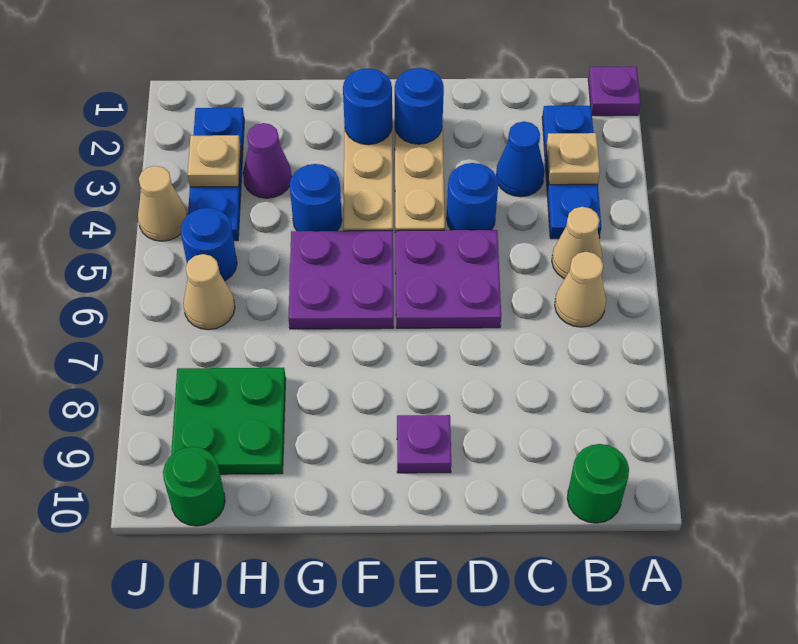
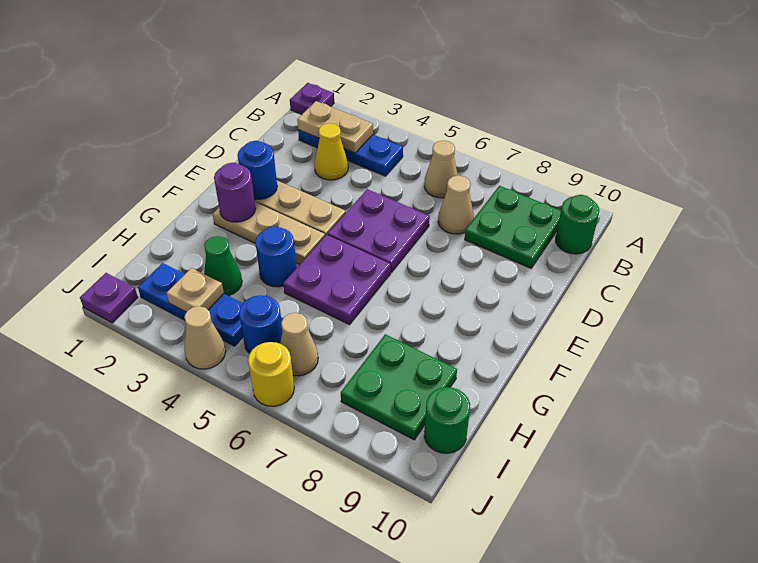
tan plate B3 level 2 -> tan plate B2:B3 level 2
tan cone B5 level 1 -> tan cone C7 level 1
none -> green plate B8:C9 level 1
blue cone C3 level 1 -> yellow cone C3 level 1
blue round brick D4 level 1 -> none
purple plate E9 level 1 -> purple plate J1 level 1
blue round brick F2 level 2 -> purple round brick F2 level 2
purple cone H3 level 1 -> green cone H3 level 1
none -> yellow round brick J6 level 1

